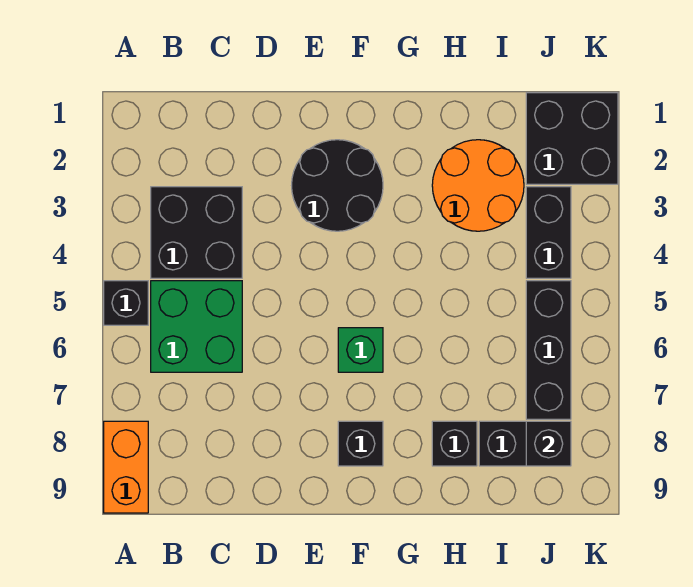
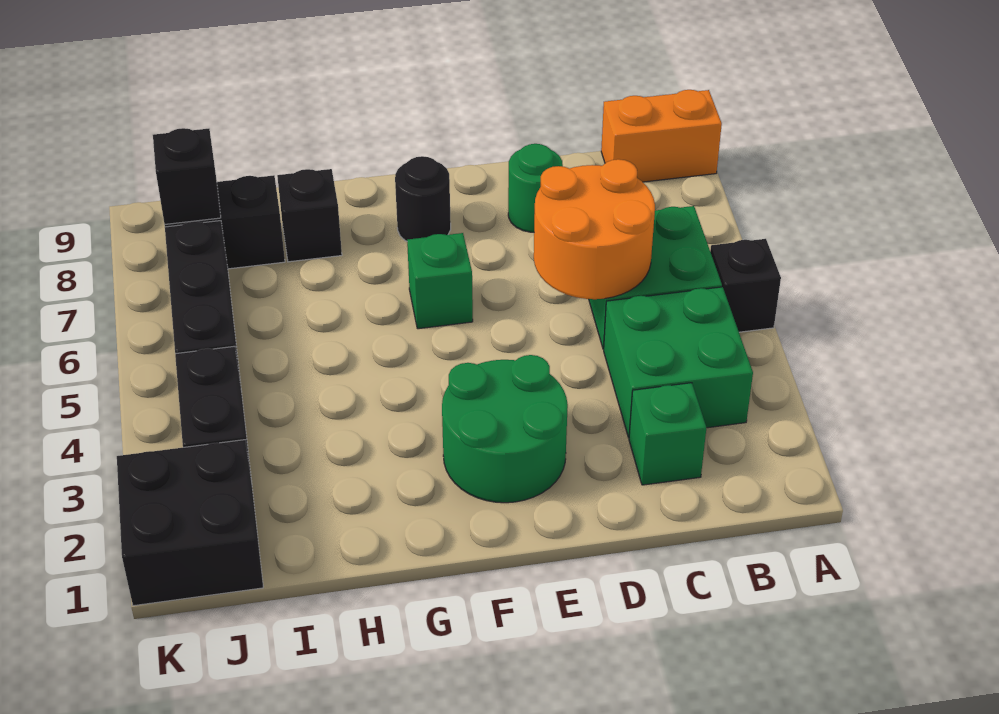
orange brick A8:A9 level 1 -> orange brick A9:B9 level 1
black brick B3:C4 level 1 -> green brick B3:C4 level 1
none -> green brick C2 level 1
none -> green round brick D8 level 1
black round brick E2:F3 level 1 -> green round brick E2:F3 level 1
black brick F8 level 1 -> black round brick F8 level 1
orange round brick H2:I3 level 1 -> orange round brick C5:D6 level 2

